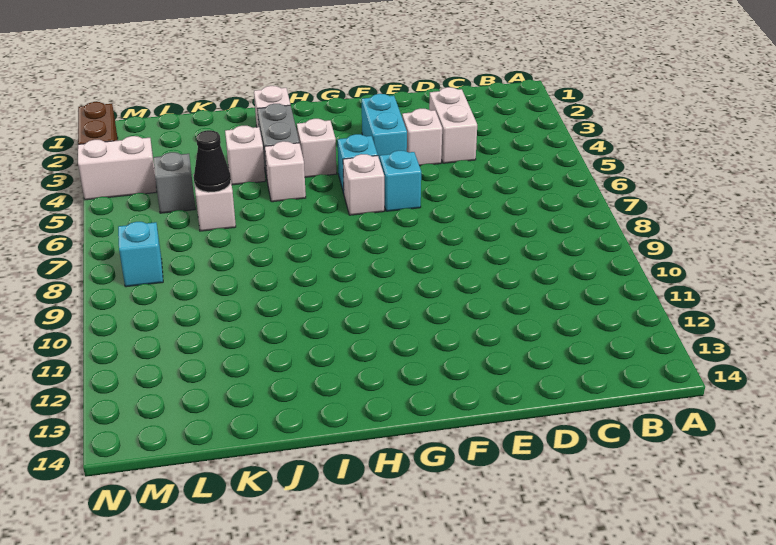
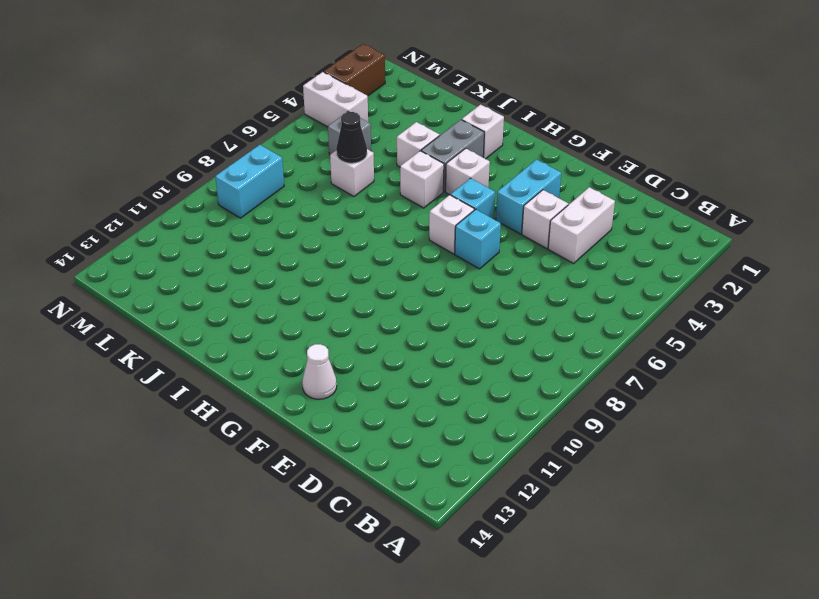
none -> white cone F13 level 1
cyan brick M8 level 1 -> cyan brick M8:M9 level 1

